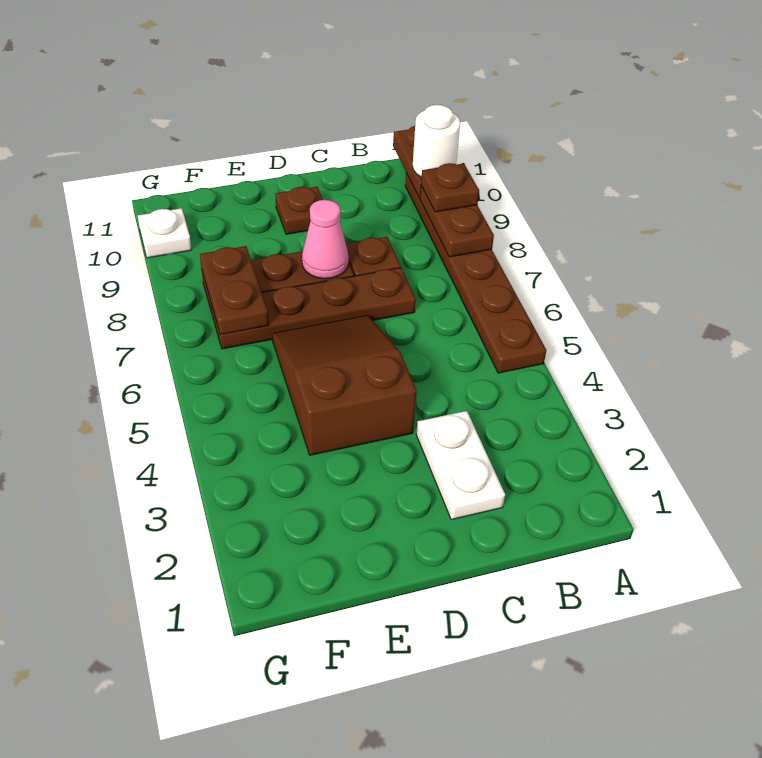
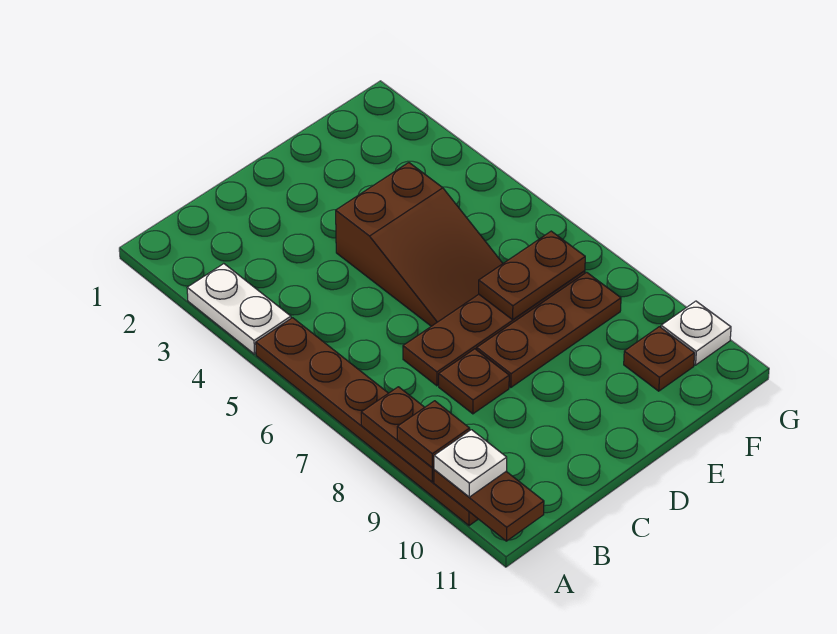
white round brick A10 level 3 -> white plate A10 level 3
white plate C2:C3 level 1 -> white plate A3:A4 level 1
pink cone D8 level 2 -> none
brown plate D10 level 1 -> brown plate F10 level 1
brown plate F7:F8 level 2 -> brown plate E7:F7 level 2

